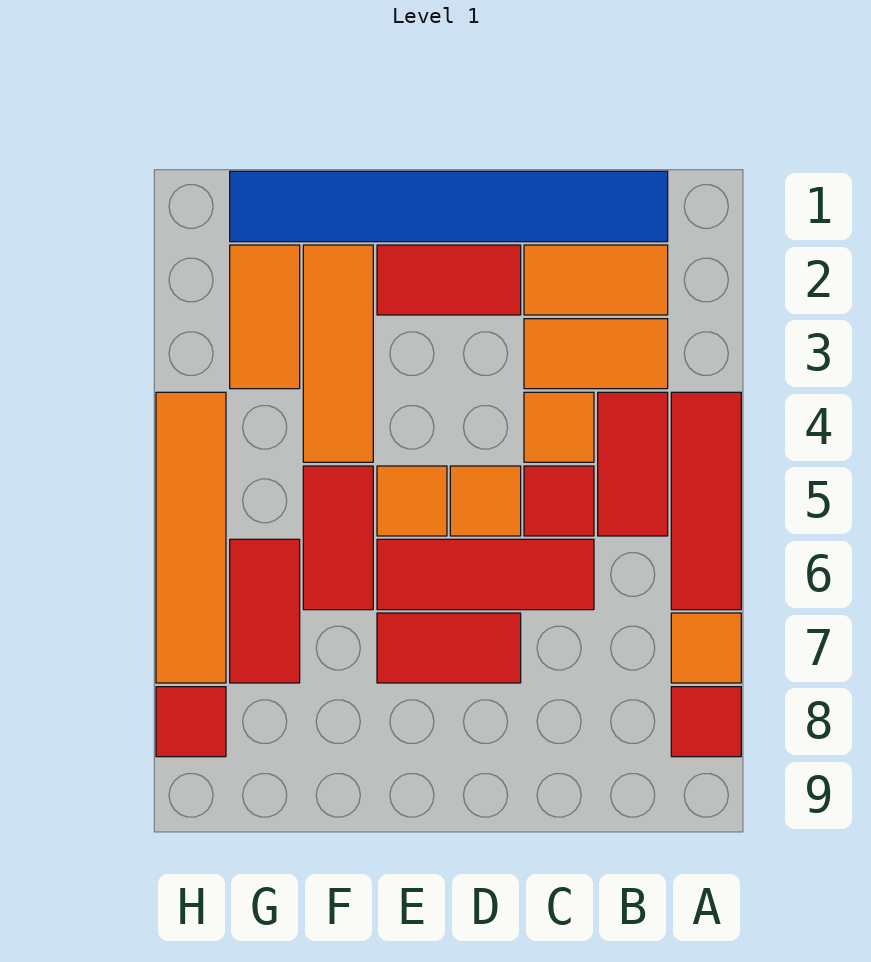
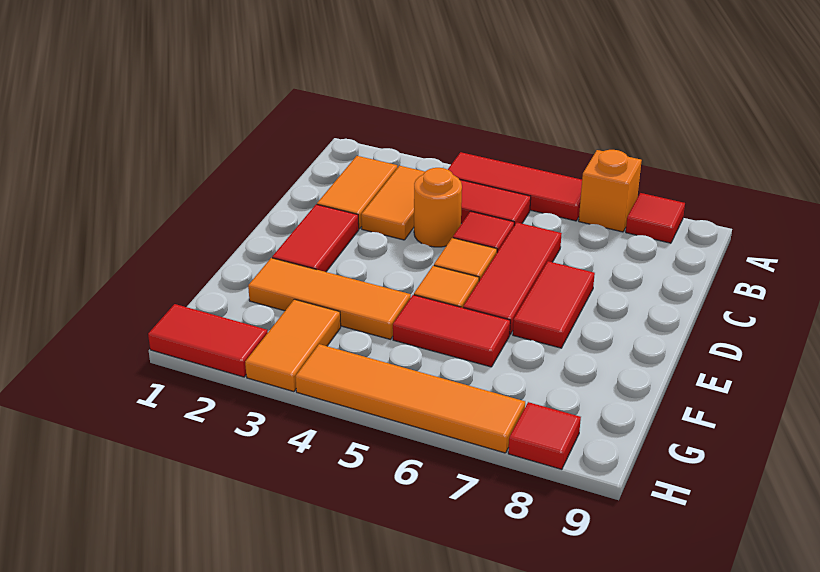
orange tile A7 level 1 -> orange brick A7 level 1
blue tile B1:G1 level 1 -> none
orange tile C4 level 1 -> orange round brick C4 level 1
orange tile G2:G3 level 1 -> orange tile G3:H3 level 1
red tile G6:G7 level 1 -> red tile H1:H2 level 1

